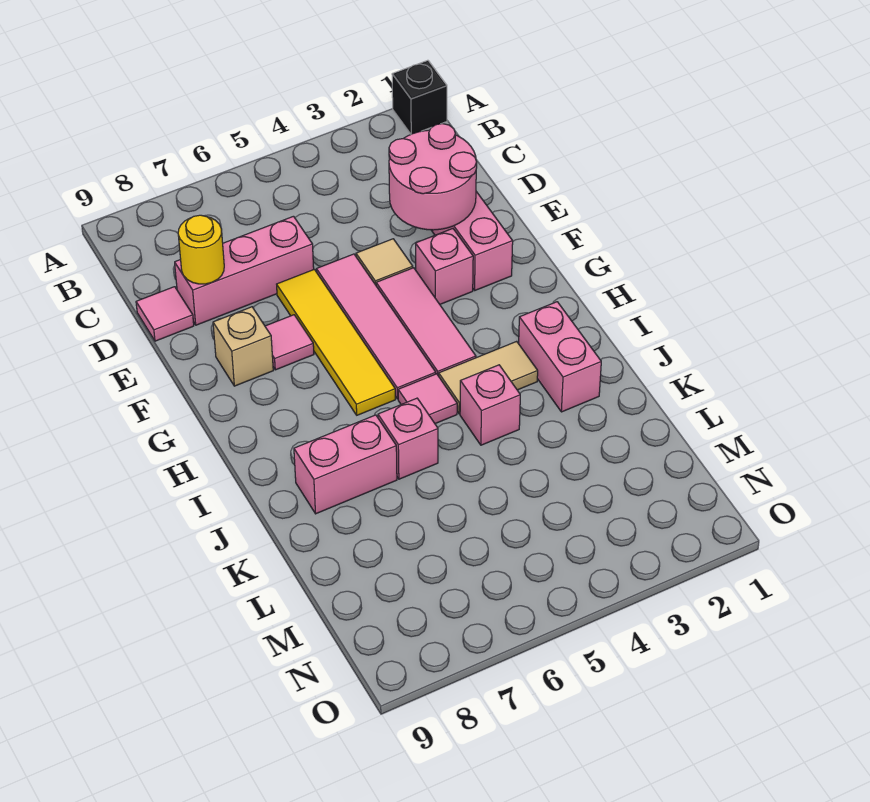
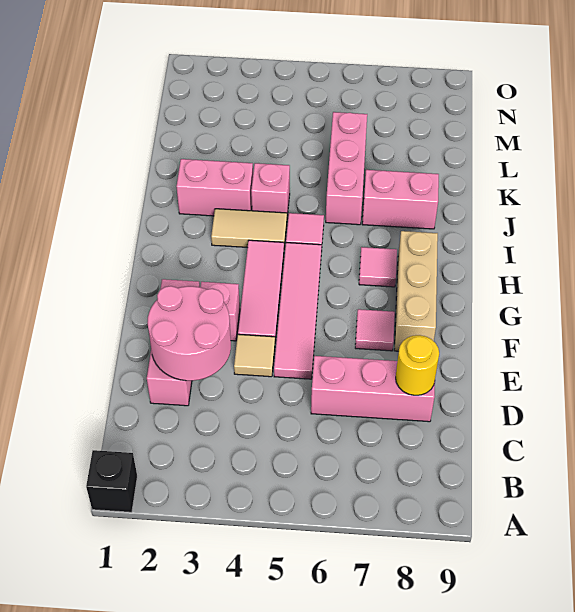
pink tile D9 level 1 -> pink tile H7 level 1
yellow tile E6:H6 level 1 -> none
tan brick F8 level 1 -> tan brick F8:H8 level 1
pink brick I2:J2 level 1 -> pink brick J2:J3 level 1
pink brick J6 level 1 -> pink brick J6:L6 level 1

